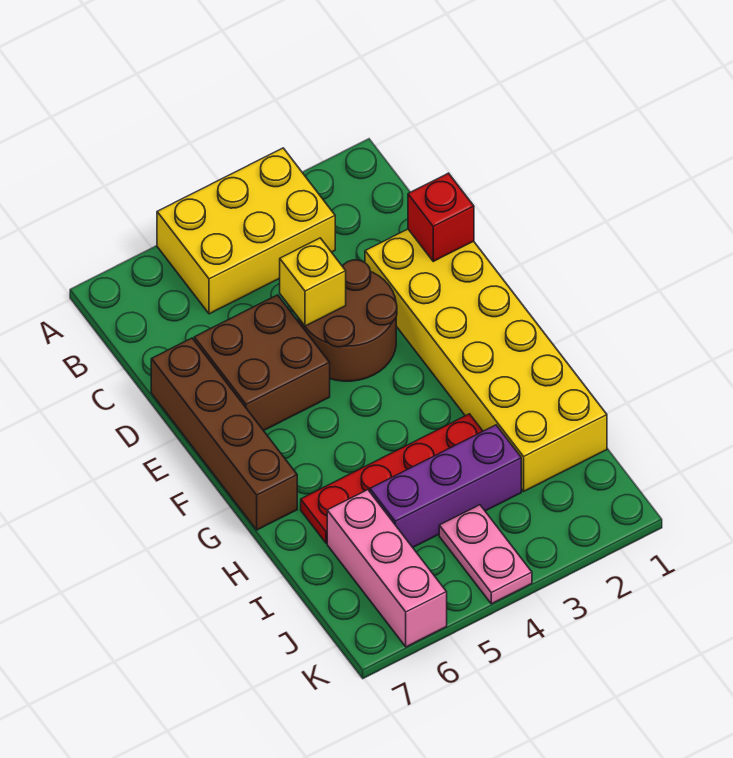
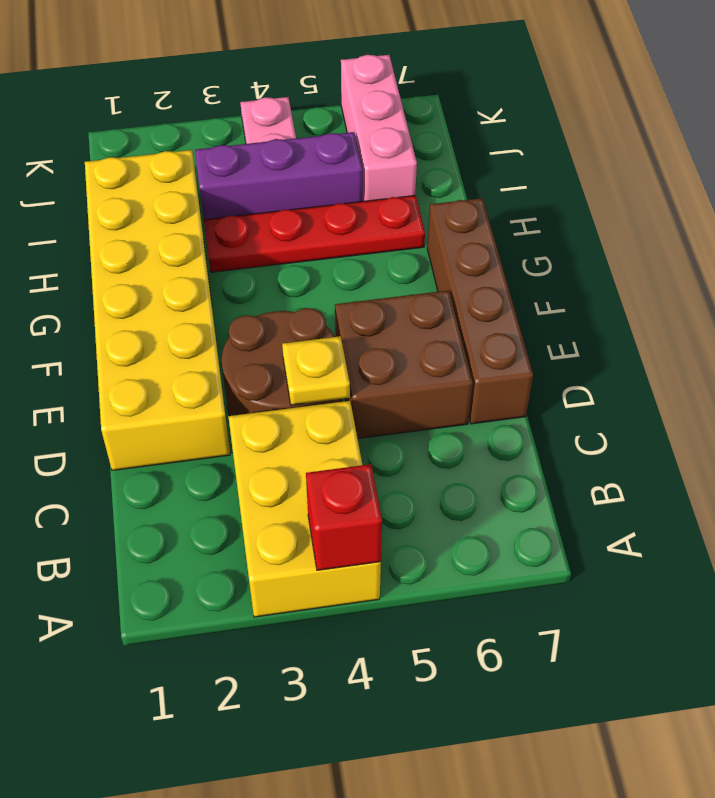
yellow brick A3:B5 level 1 -> yellow brick A3:C4 level 1
red brick D1 level 2 -> red brick A4 level 2
yellow brick D4 level 2 -> yellow plate D4 level 2

